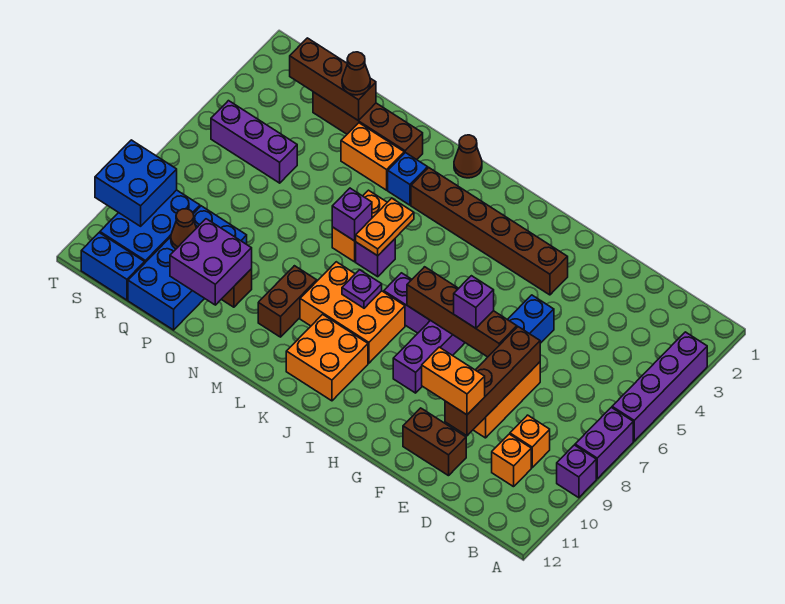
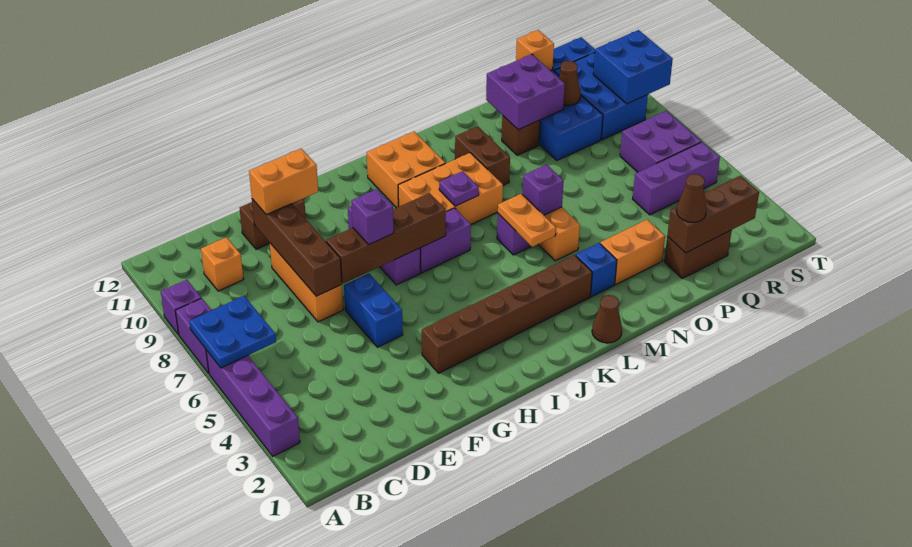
none -> blue plate A6:B7 level 2
orange brick C9 level 1 -> orange brick Q12 level 2
brown brick N2:Q2 level 1 -> brown brick P2:Q2 level 1
none -> purple brick R6:S7 level 1

